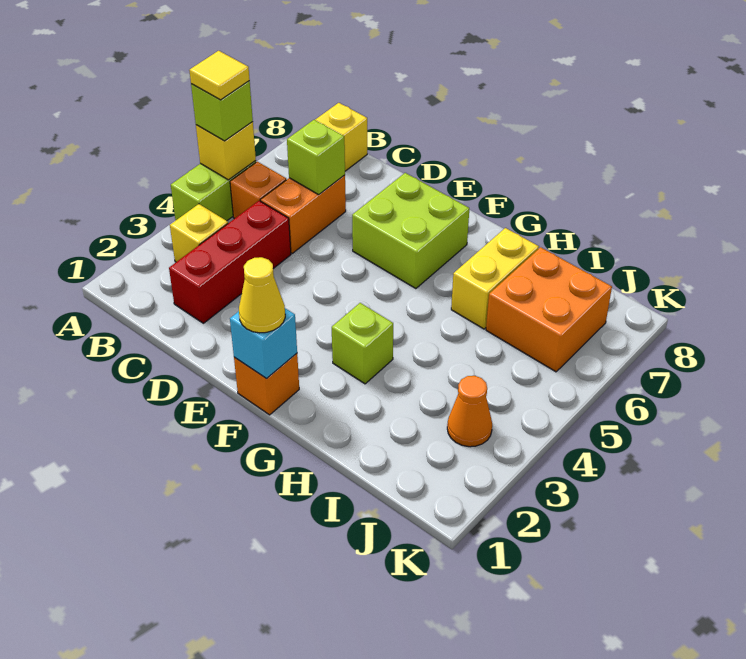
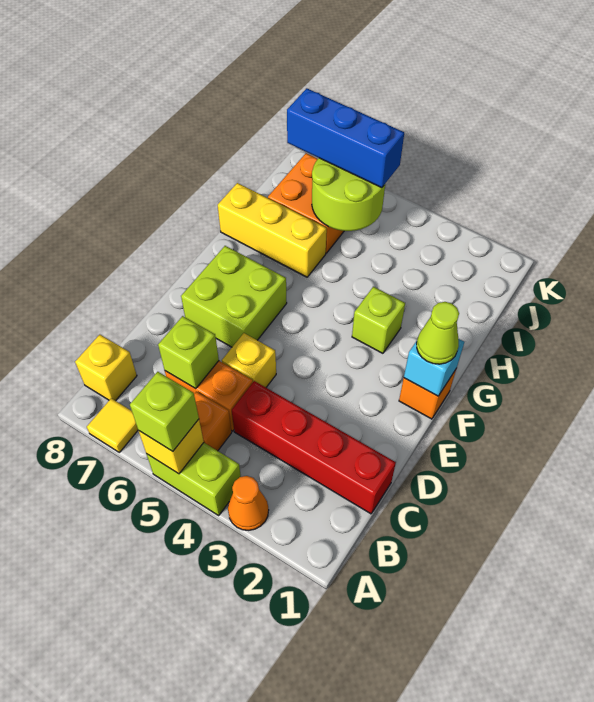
yellow tile A5 level 4 -> yellow tile A7 level 1
yellow brick B3 level 1 -> yellow brick D5 level 1
red brick C2:C4 level 1 -> red brick C1:C4 level 1
yellow cone F1 level 3 -> lime cone F1 level 3
yellow brick H6:H7 level 1 -> yellow brick H6:H8 level 1
none -> lime round brick I5:J6 level 2
orange cone J3 level 1 -> orange cone A3 level 1
none -> blue brick J5:J7 level 3

